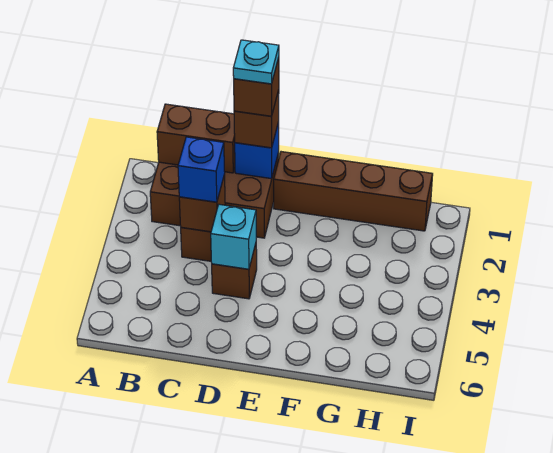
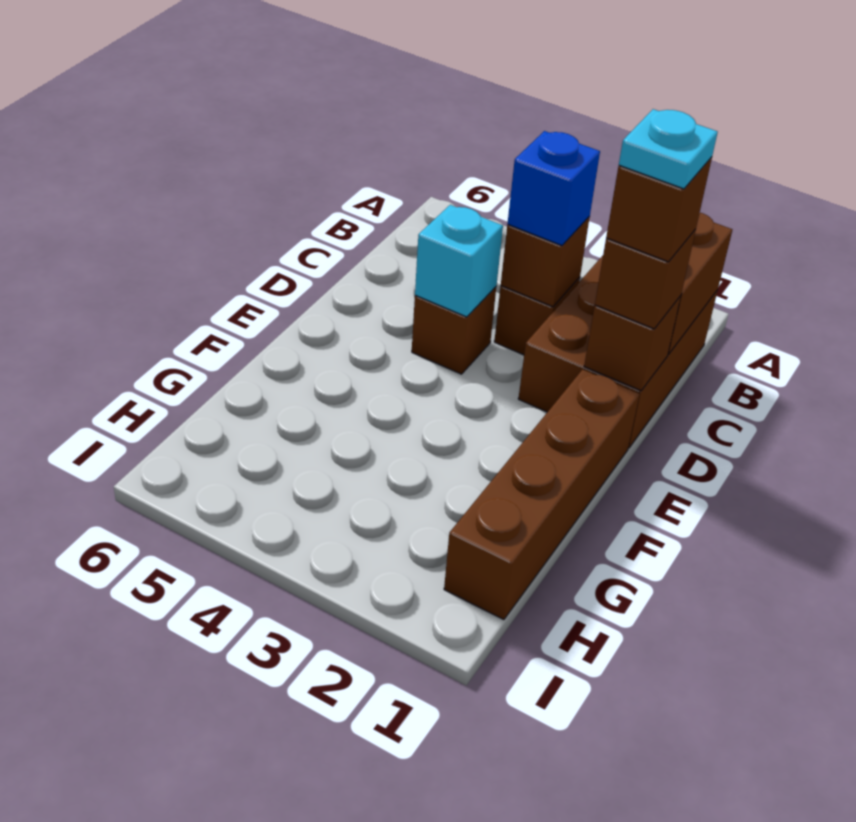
blue brick D1 level 2 -> brown brick D1 level 2

